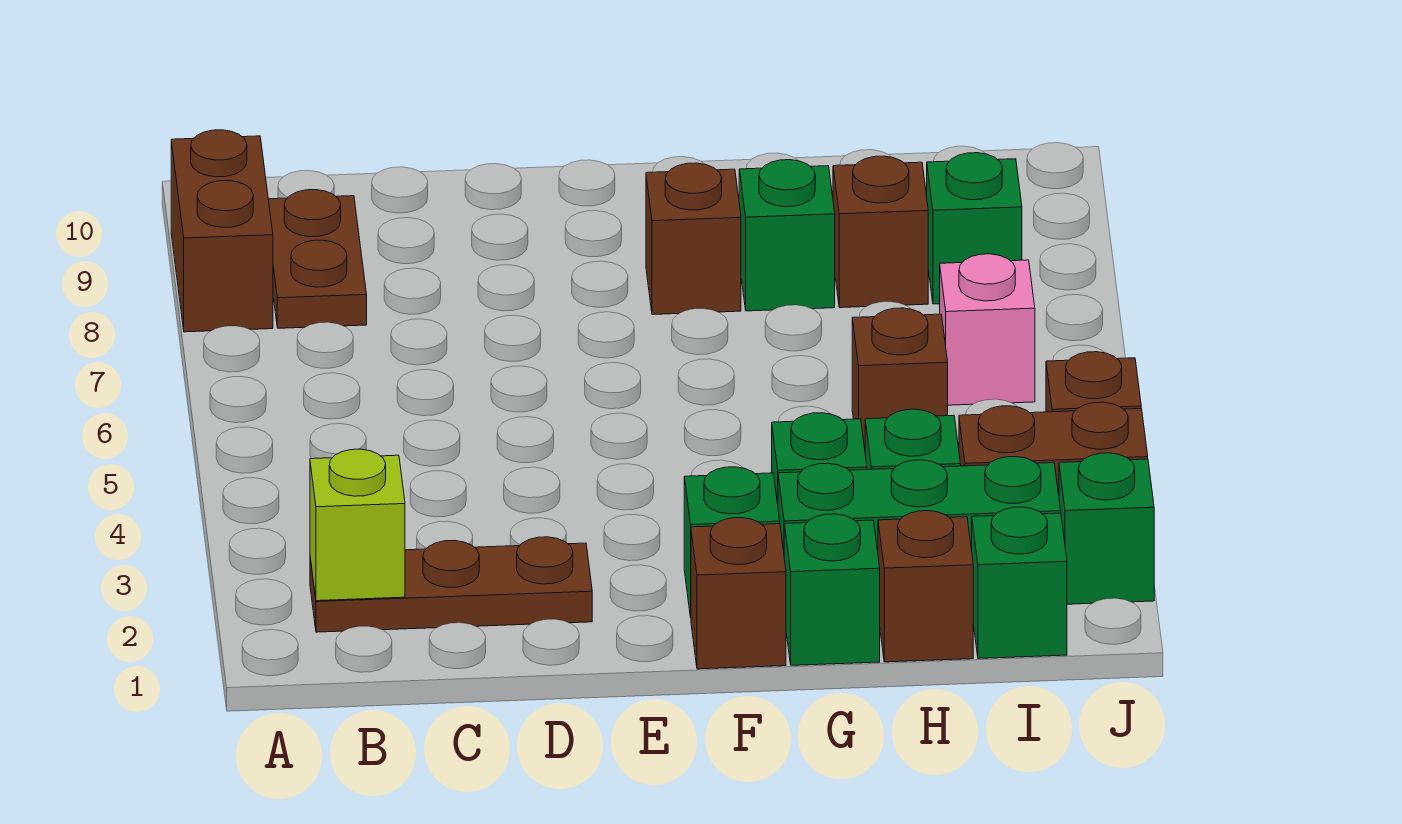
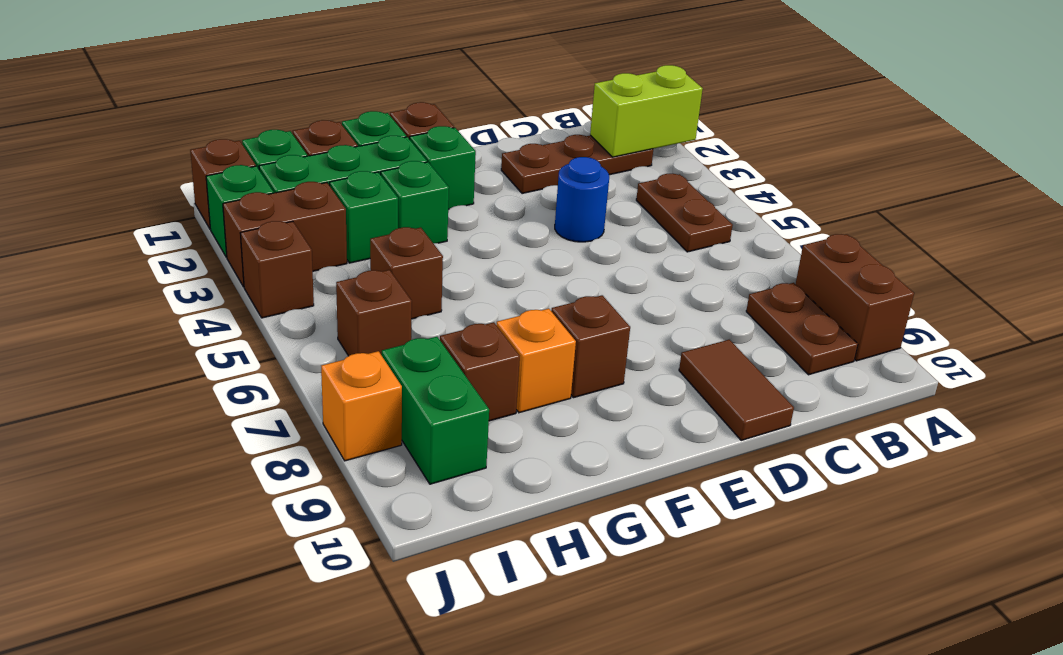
lime brick B2 level 2 -> lime brick A2:B2 level 2
none -> brown plate B4:B5 level 1
none -> blue round brick D4 level 1
none -> brown tile D9:D10 level 1
green brick G8 level 1 -> orange brick G8 level 1
pink brick I6 level 1 -> brown brick I6 level 1
green brick I8 level 1 -> green brick I8:I9 level 1
none -> brown brick J1 level 1
none -> orange brick J8 level 1

